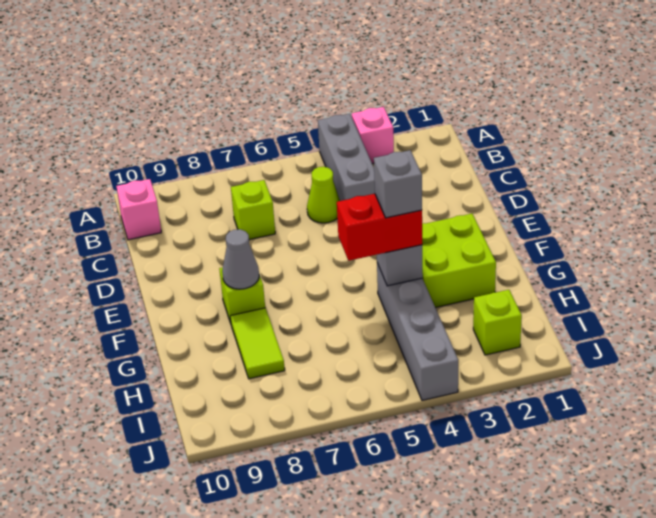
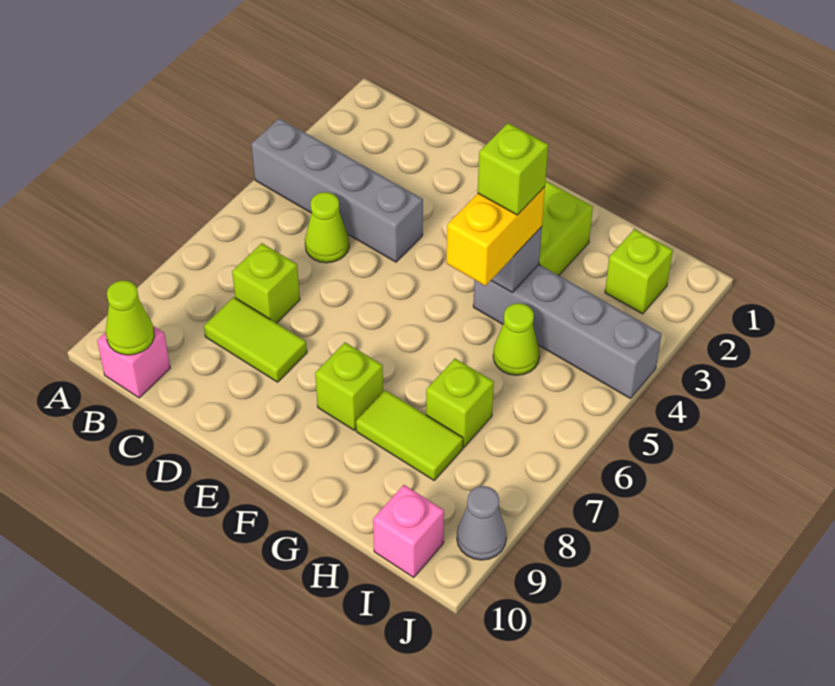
pink brick A3 level 1 -> pink brick I10 level 1
grey brick A4:C4 level 1 -> grey brick A4:D4 level 1
none -> lime cone B10 level 2
none -> lime tile C8:D8 level 1
grey cone F8 level 2 -> grey cone J9 level 1
red brick G4:G5 level 3 -> yellow brick G4:G5 level 3
grey brick G4 level 4 -> lime brick G4 level 4
none -> lime cone H5 level 1
none -> lime brick H7 level 1

